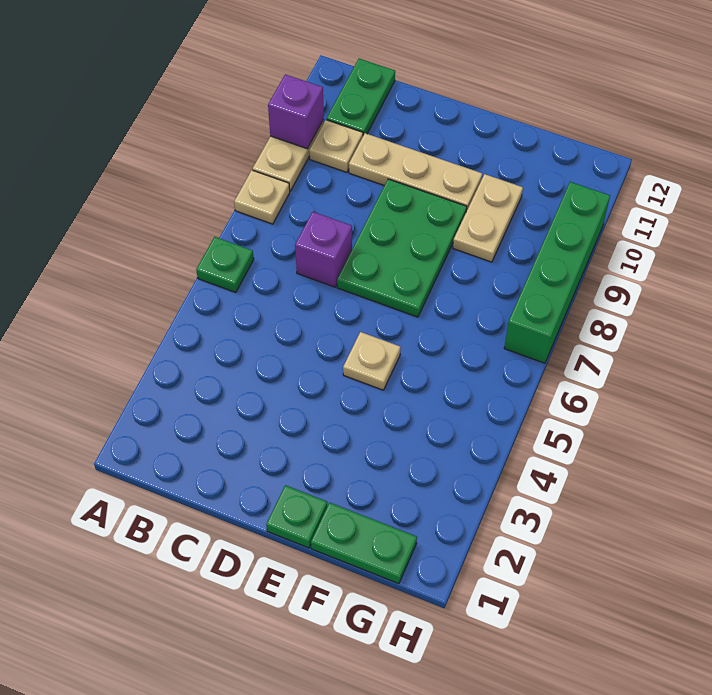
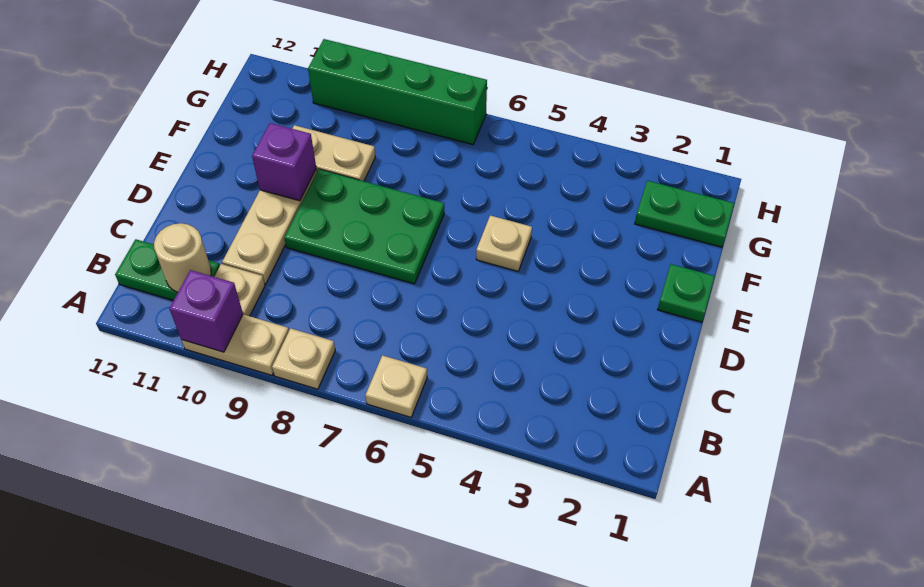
green plate A6 level 1 -> tan plate A6 level 1
none -> tan round brick B11 level 2
purple brick C7 level 1 -> purple brick E10 level 2
green plate F1:G1 level 1 -> green plate G1:G2 level 1

